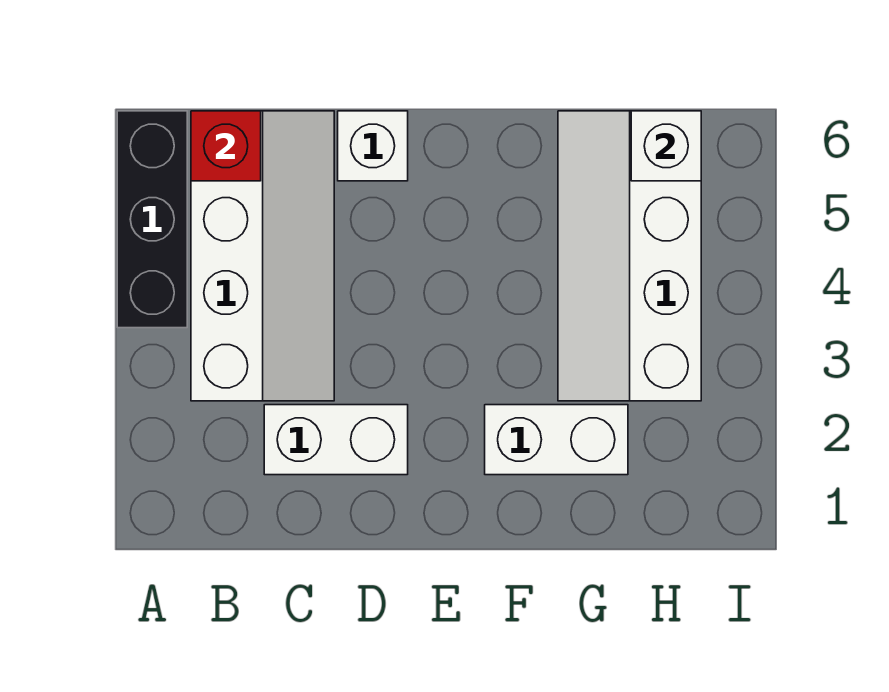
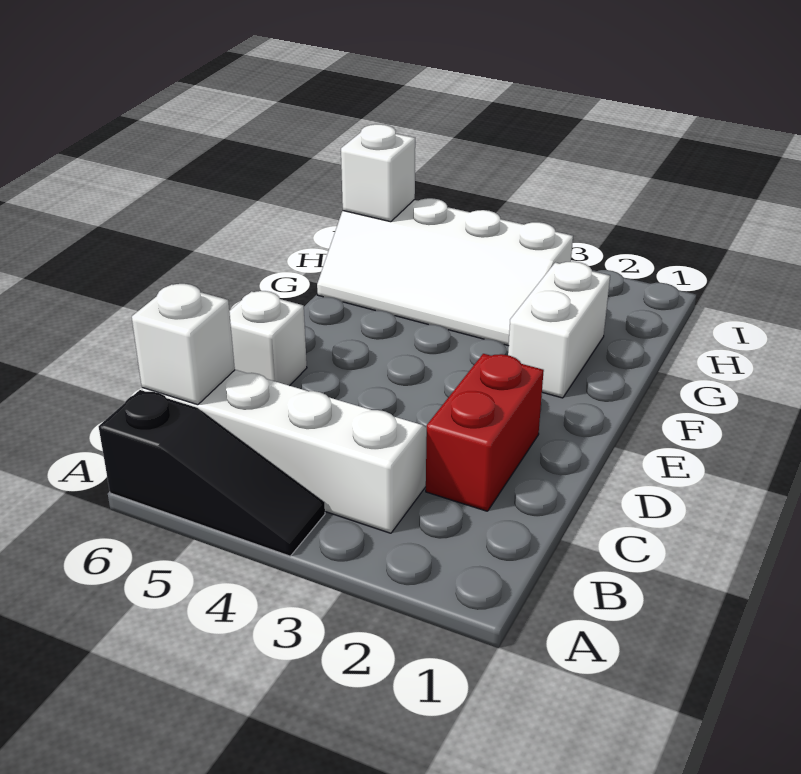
black brick A4:A6 level 1 -> black slope A4:A6 level 1 top 6
red brick B6 level 2 -> white brick B6 level 2
white brick C2:D2 level 1 -> red brick C2:D2 level 1

